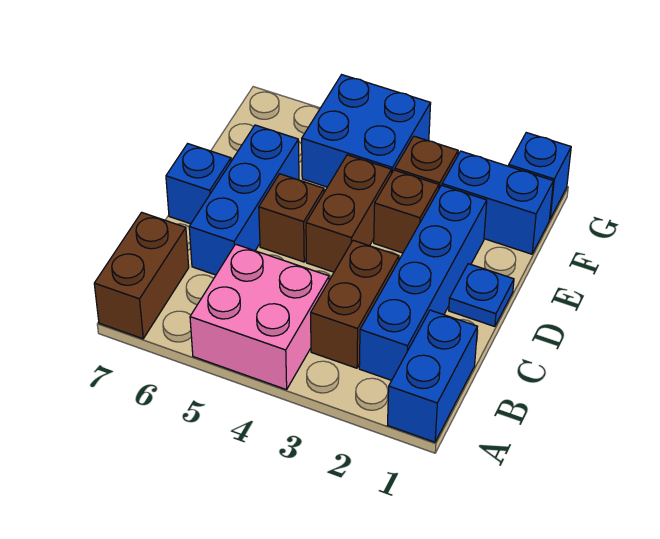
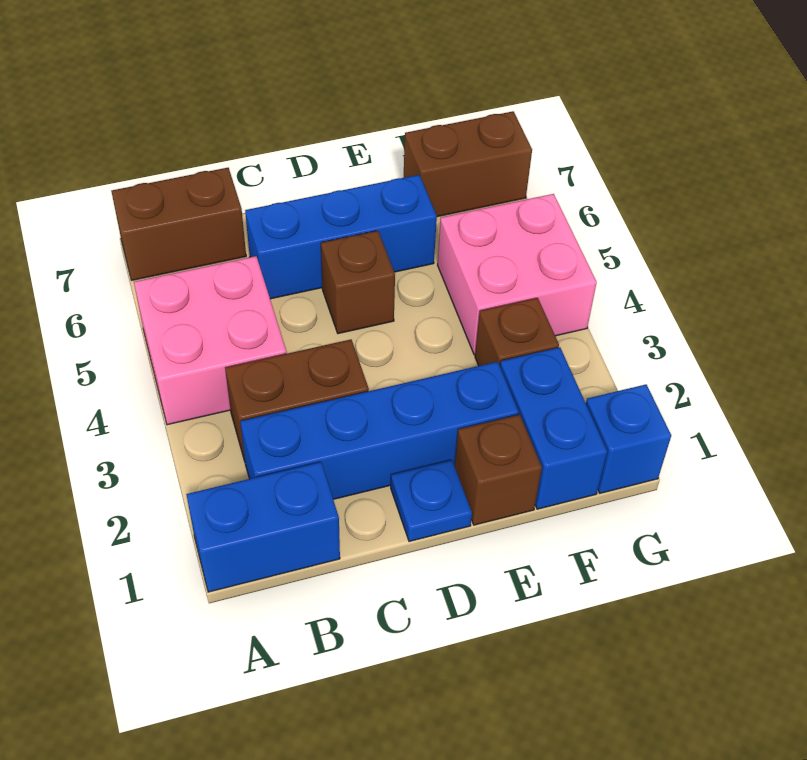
brown brick D4:E4 level 1 -> brown brick F7:G7 level 1
blue brick D7 level 1 -> none
brown brick E3 level 1 -> brown brick E1 level 1
blue brick F4:G5 level 1 -> pink brick F4:G5 level 1

